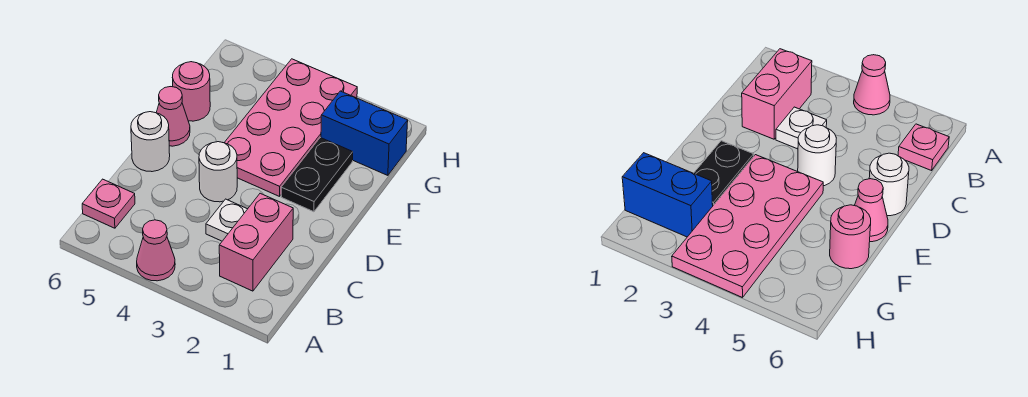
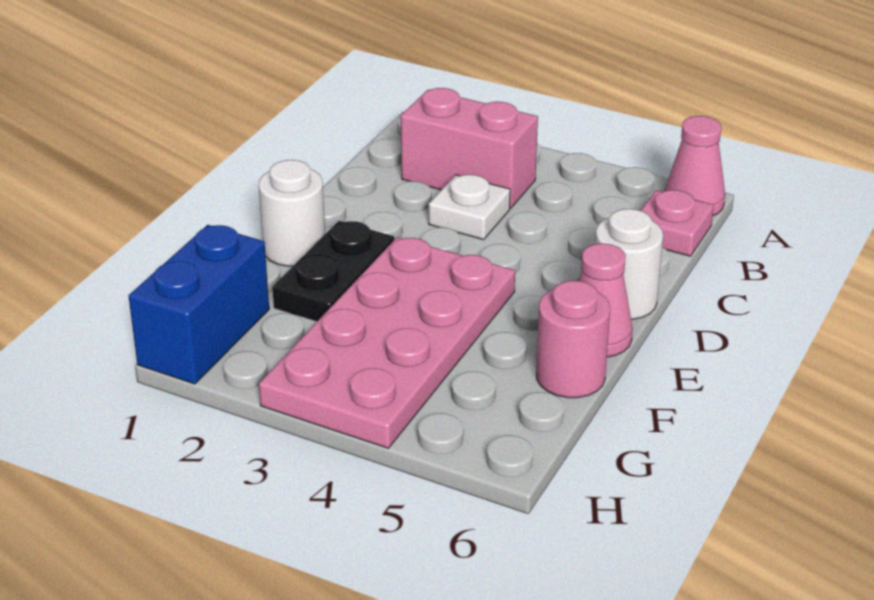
pink cone A4 level 1 -> pink cone A6 level 1
pink brick B2:C2 level 1 -> pink brick B2:B3 level 1
white round brick D4 level 1 -> white round brick E1 level 1
blue brick G1:G2 level 1 -> blue brick G1:H1 level 1

